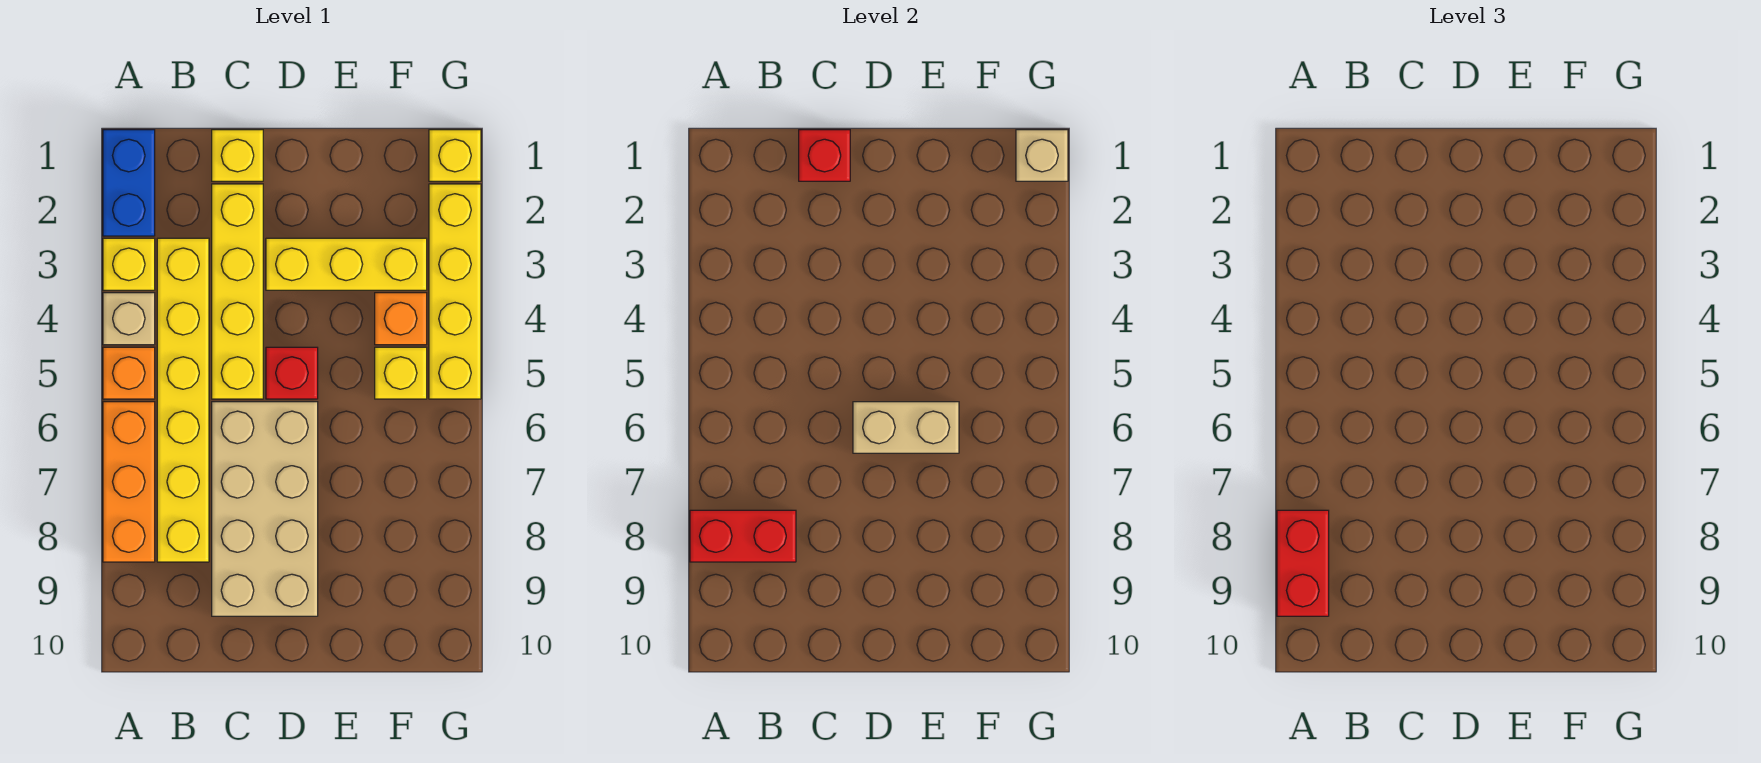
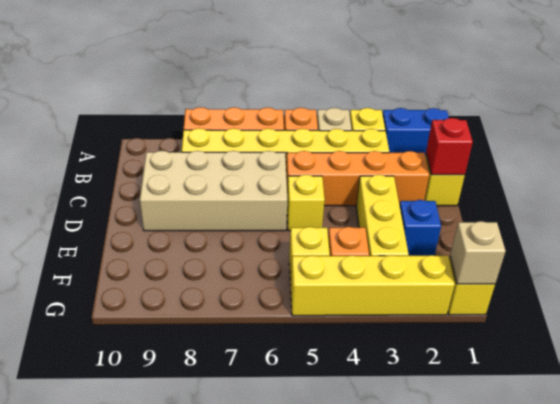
red brick A8:B8 level 2 -> none
red brick A8:A9 level 3 -> none
yellow brick C2:C5 level 1 -> orange brick C2:C5 level 1
red brick D5 level 1 -> yellow brick D5 level 1
tan brick D6:E6 level 2 -> none
none -> blue brick E2 level 1

